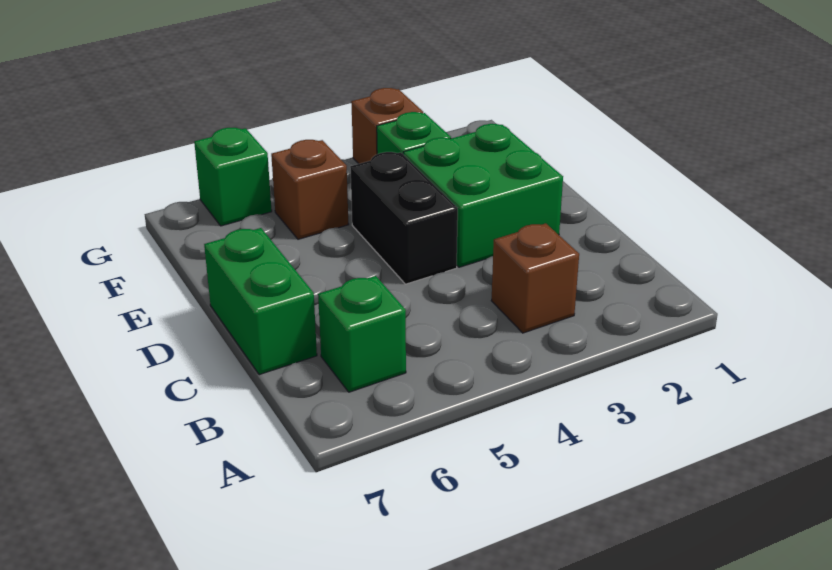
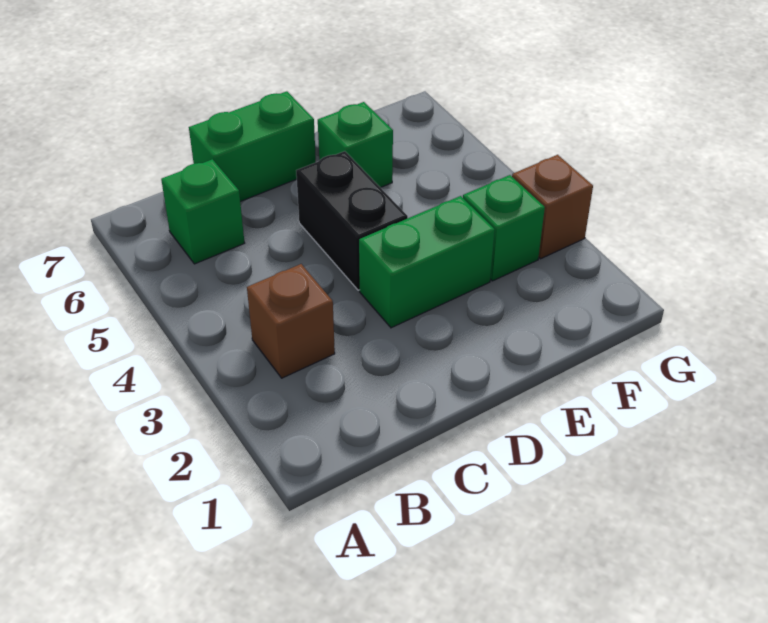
green brick D2:E3 level 1 -> green brick D3:E3 level 1
black brick D4:E4 level 1 -> black brick D4:D5 level 1
brown brick F5 level 1 -> none
green brick G6 level 1 -> green brick E6 level 1

